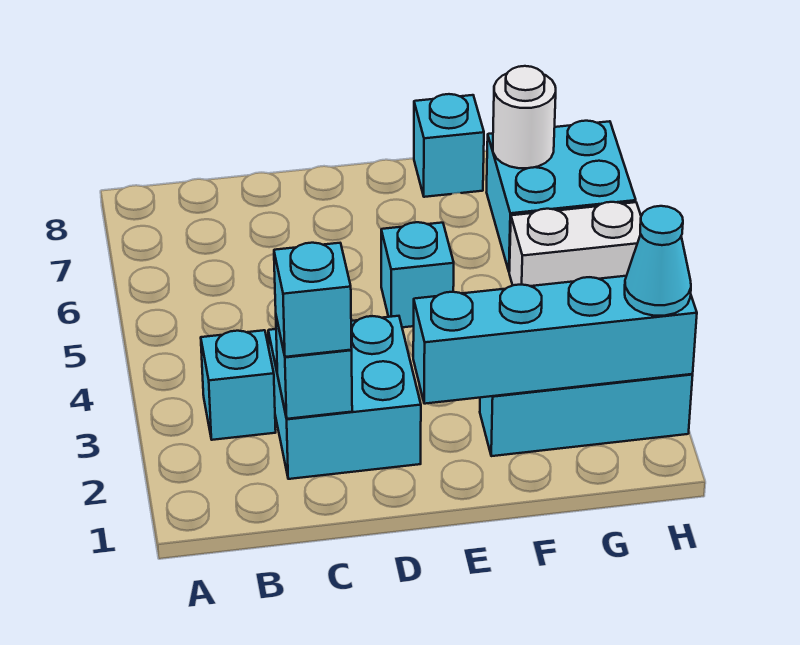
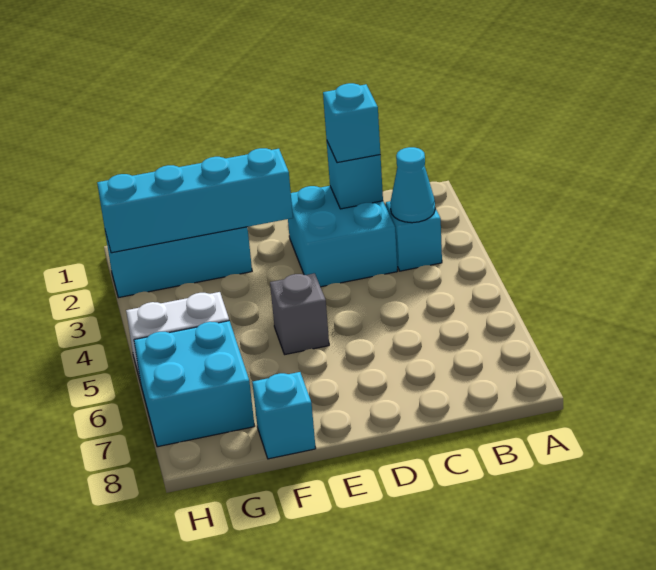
cyan brick E5 level 1 -> grey brick E5 level 1
white round brick G7 level 2 -> none
cyan cone H2 level 3 -> cyan cone B3 level 2

